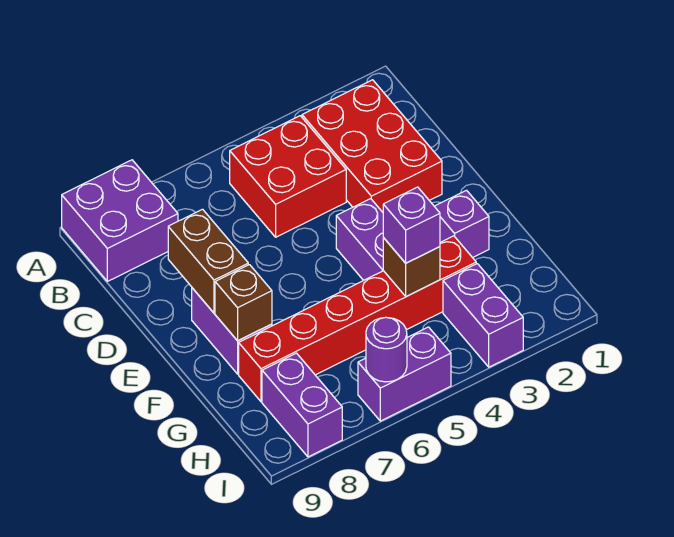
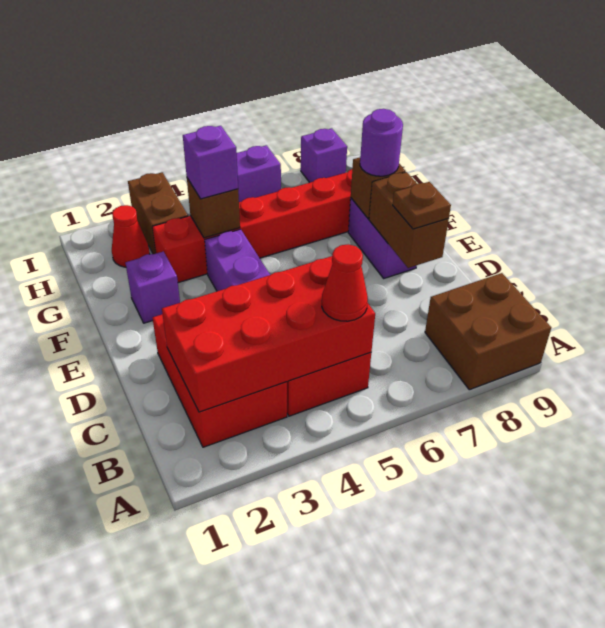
purple brick A8:B9 level 1 -> brown brick A8:B9 level 1
none -> red brick B2:C5 level 2
none -> red cone B5 level 3
none -> brown plate D8 level 3
none -> red cone H2 level 1
purple brick H3:I3 level 1 -> brown brick H3:I3 level 1
purple brick H8:I8 level 1 -> purple brick I8 level 1
purple round brick I6 level 2 -> purple round brick F8 level 3

